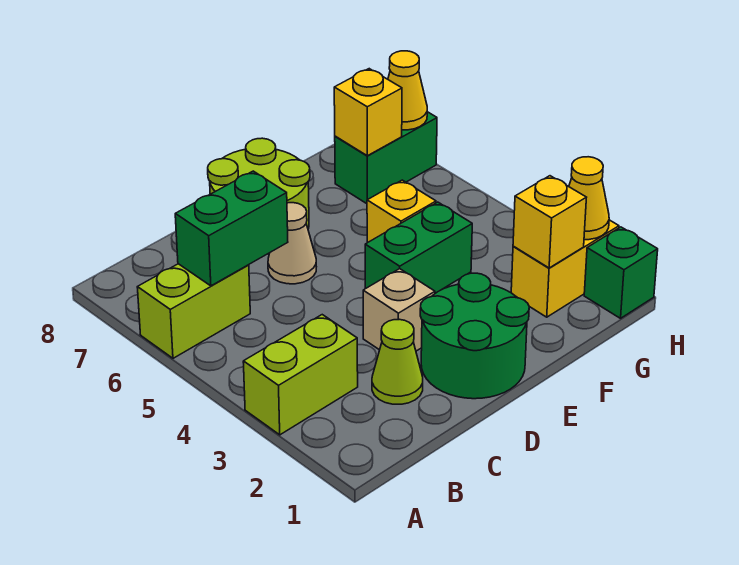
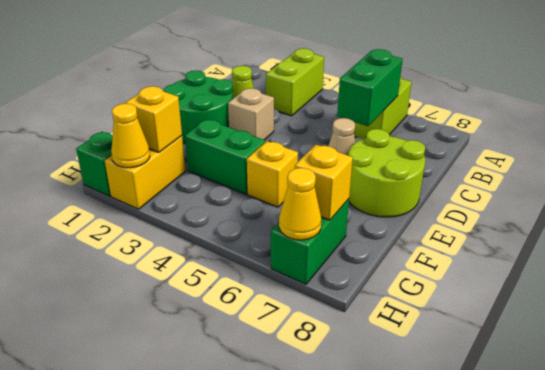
green brick E4:F4 level 1 -> green brick F3:F4 level 1

